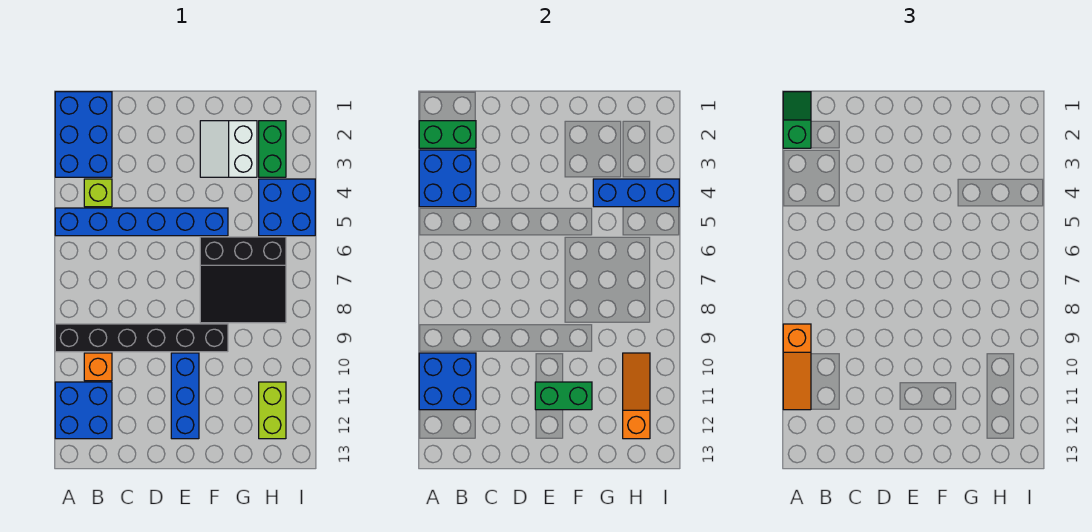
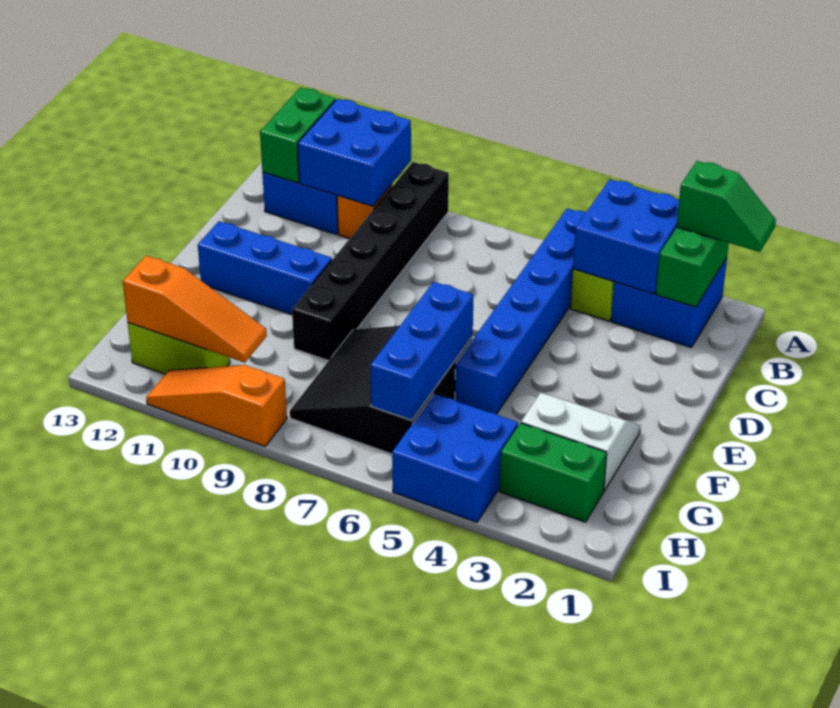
blue brick A1:B3 level 1 -> blue brick A2:B3 level 1
orange slope A9:A11 level 3 top 9 -> orange slope I9:I11 level 1 top 9
green brick E11:F11 level 2 -> green brick A12:B12 level 2
blue brick G4:I4 level 2 -> blue brick F6:H6 level 2

